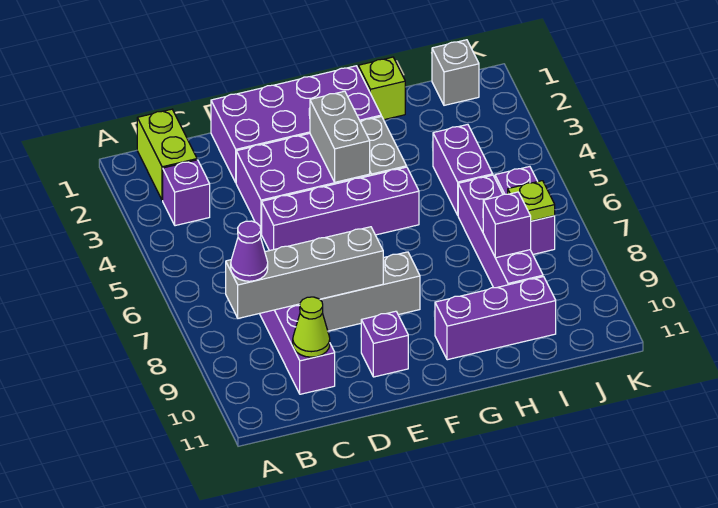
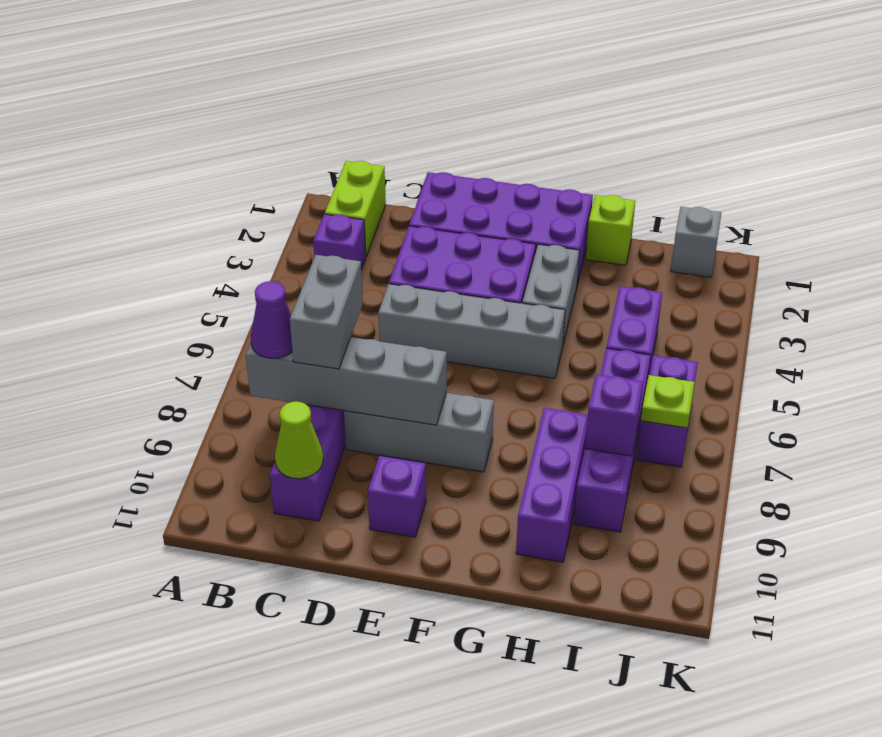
purple brick D5:G5 level 1 -> grey brick D5:G5 level 1
grey brick F3:F4 level 2 -> grey brick C7:C8 level 3
purple brick G10:I10 level 1 -> purple brick H8:H10 level 1

